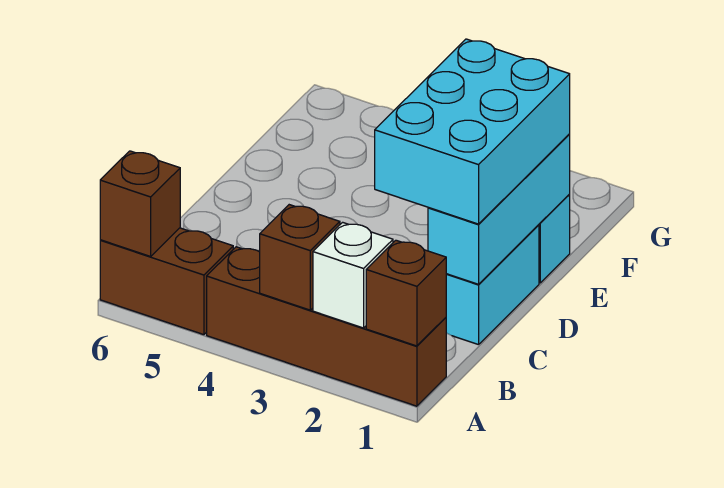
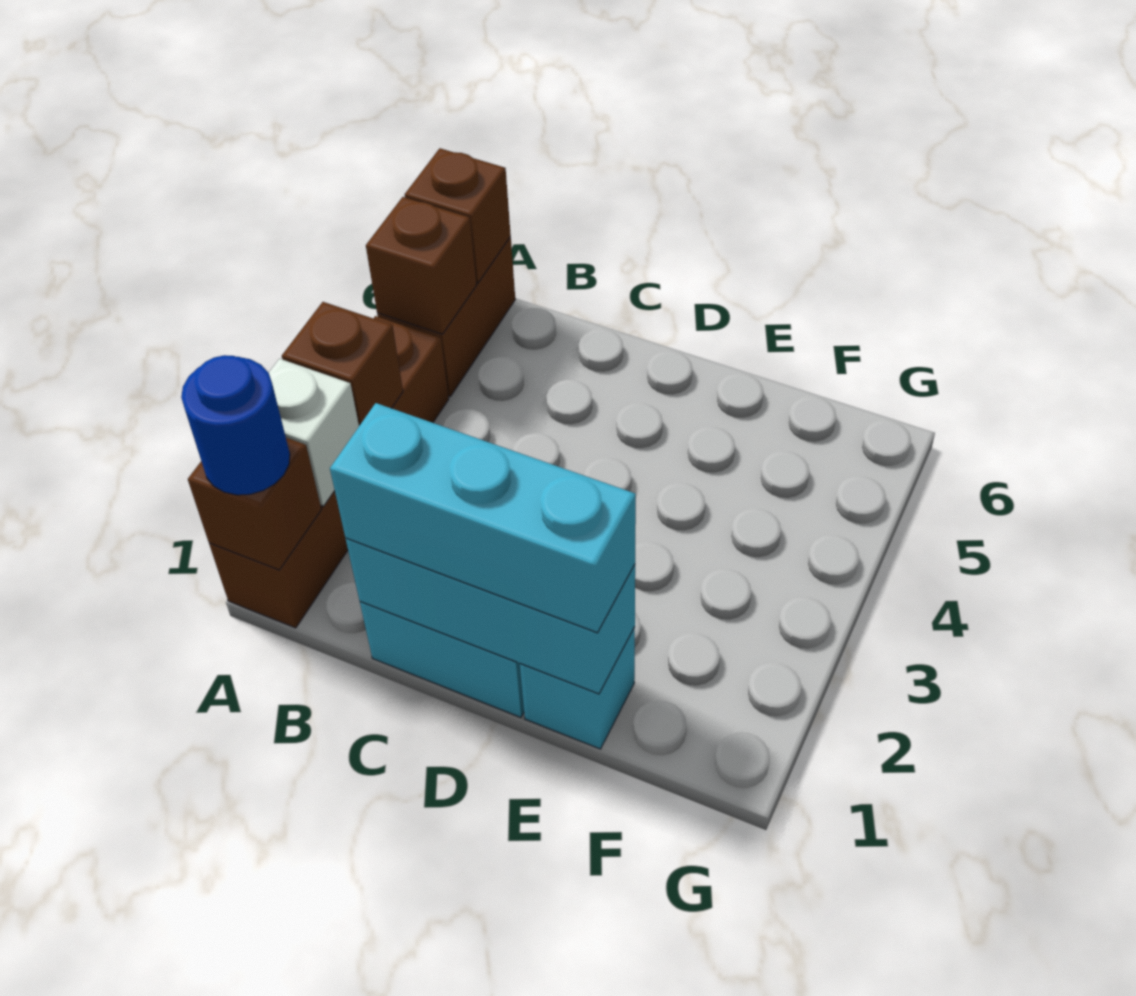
none -> blue round brick A1 level 3
none -> brown brick A5 level 2
cyan brick C1:E2 level 3 -> cyan brick C1:E1 level 3

